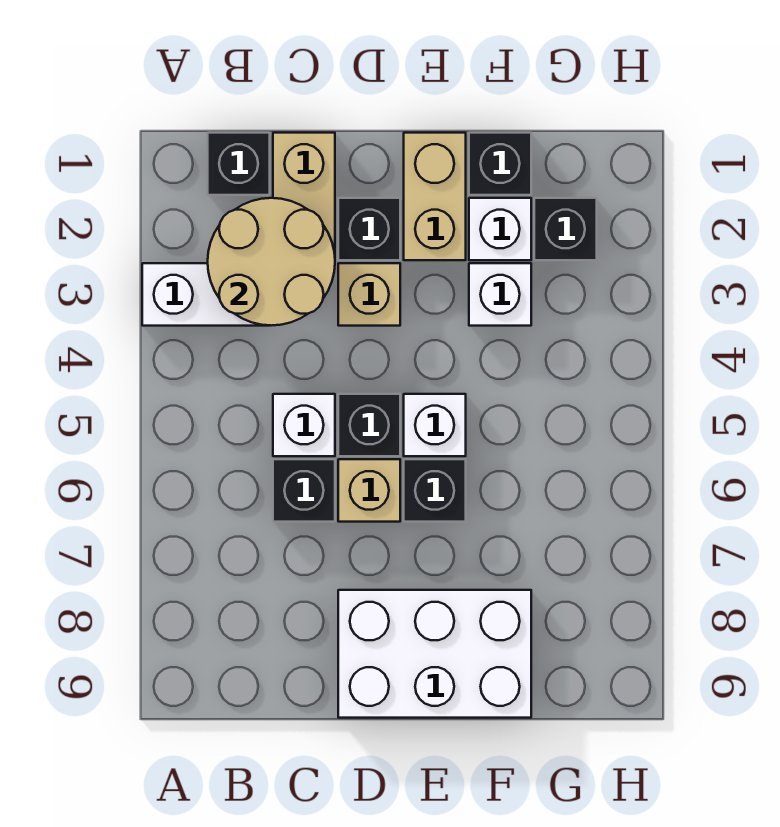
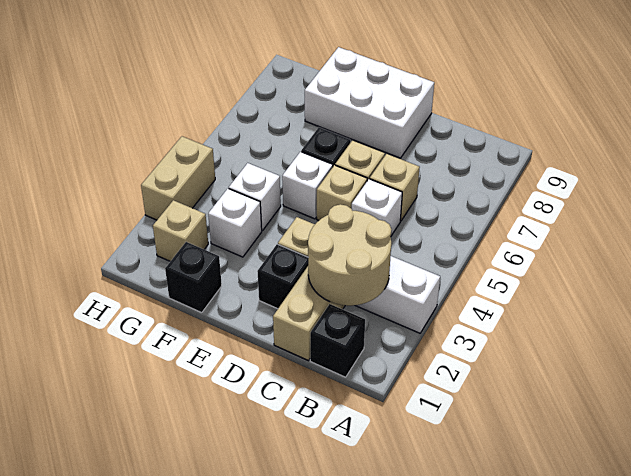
black brick C6 level 1 -> tan brick C6 level 1
black brick D5 level 1 -> tan brick D5 level 1
tan brick E1:E2 level 1 -> tan brick H3:H4 level 1
white brick F2 level 1 -> white brick F4 level 1
black brick G2 level 1 -> tan brick G2 level 1

